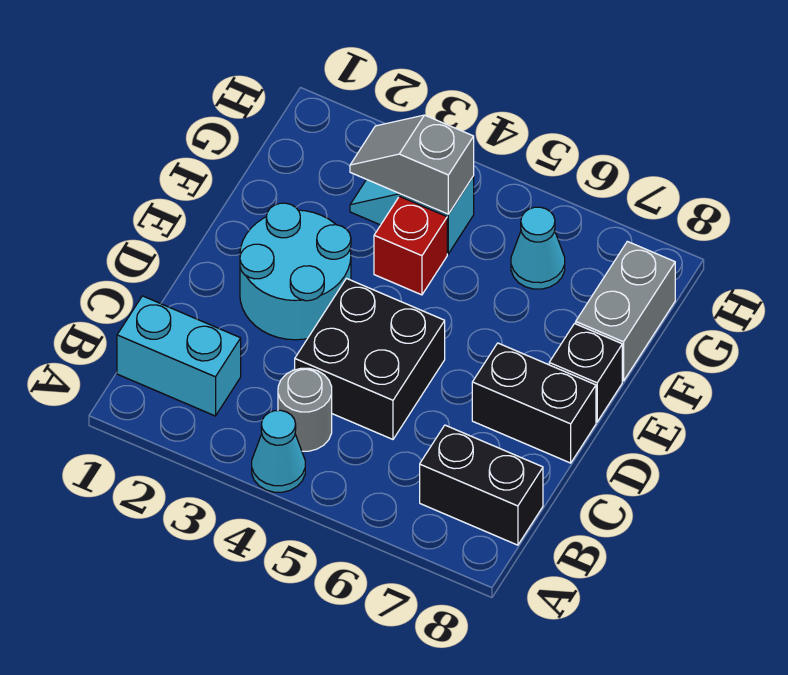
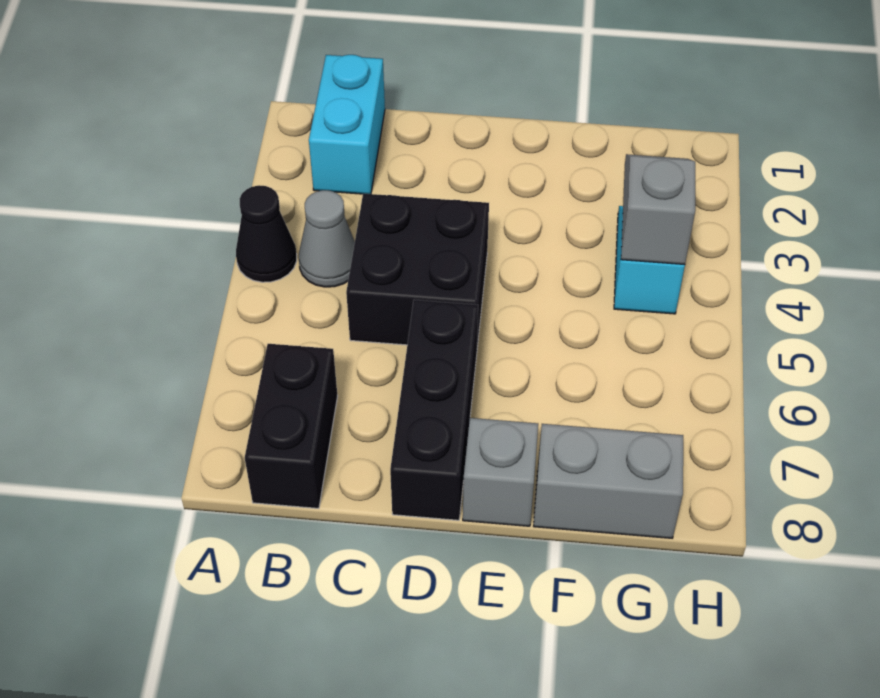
cyan cone A4 level 1 -> black cone A4 level 1
grey round brick B4 level 1 -> grey cone B4 level 1
cyan round brick D2:E3 level 1 -> none
black brick D7:D8 level 1 -> black brick D6:D8 level 1
black brick E8 level 1 -> grey brick E8 level 1
red brick F4 level 1 -> none
cyan cone G6 level 1 -> none

